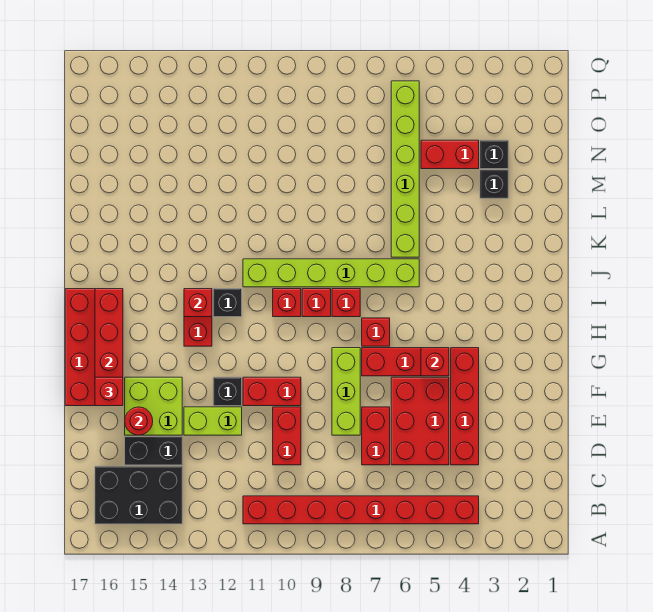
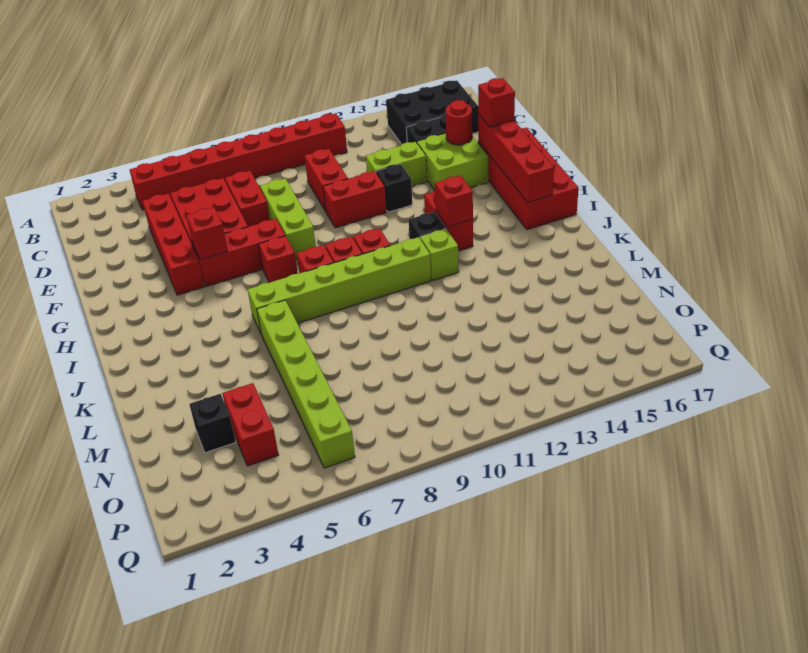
none -> lime brick J12 level 1
black brick M3 level 1 -> none
red brick N4:N5 level 1 -> red brick N4:O4 level 1

